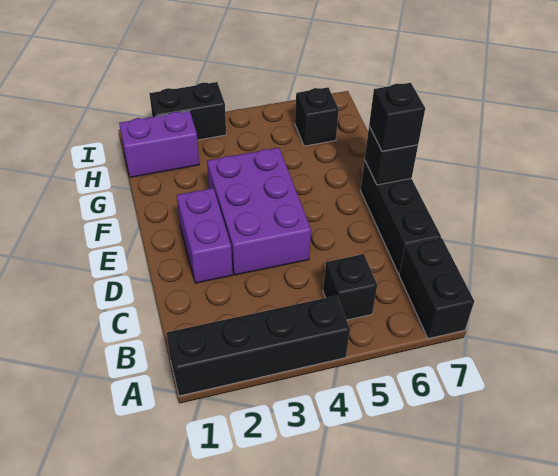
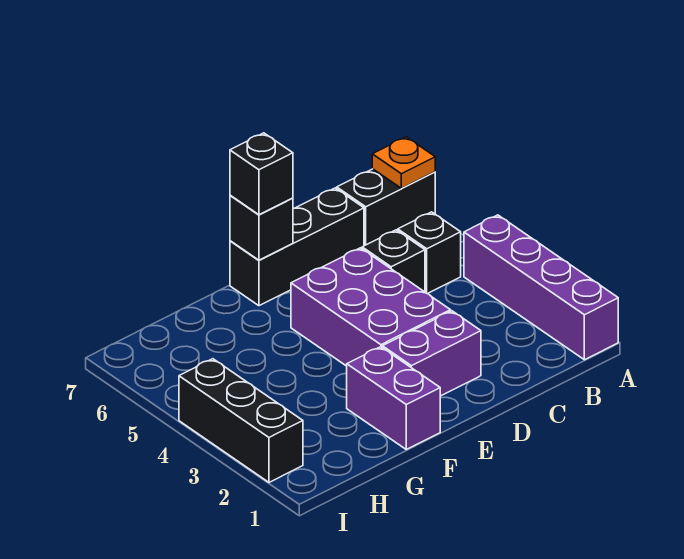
black brick A1:A4 level 1 -> purple brick A1:A4 level 1
none -> orange plate A7 level 2
purple brick D3:F4 level 1 -> purple brick D3:E5 level 1
purple brick H1:H2 level 1 -> purple brick F1:F2 level 1
black brick H6 level 1 -> black brick C5 level 1
black brick I2:I3 level 1 -> black brick I2:I4 level 1

